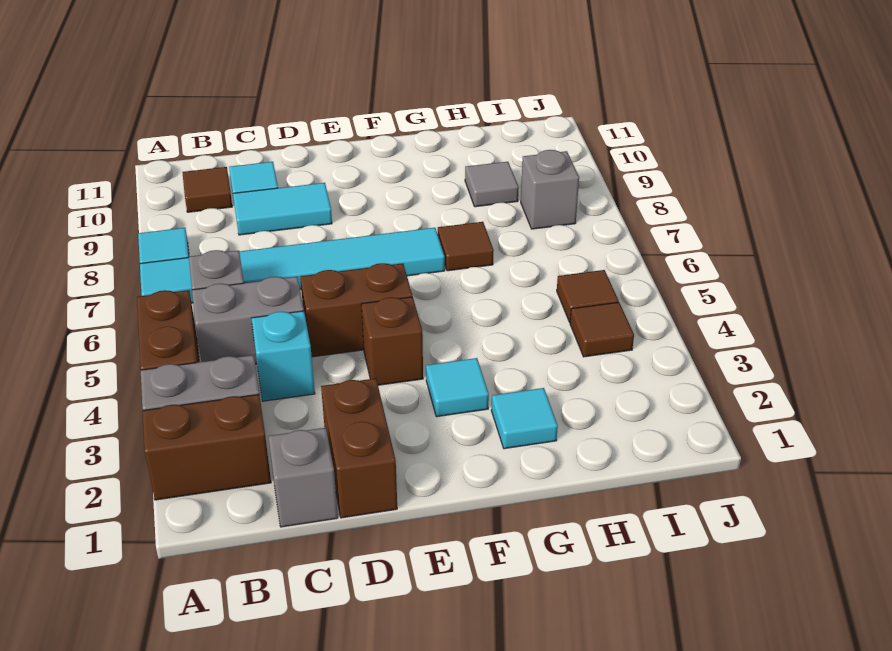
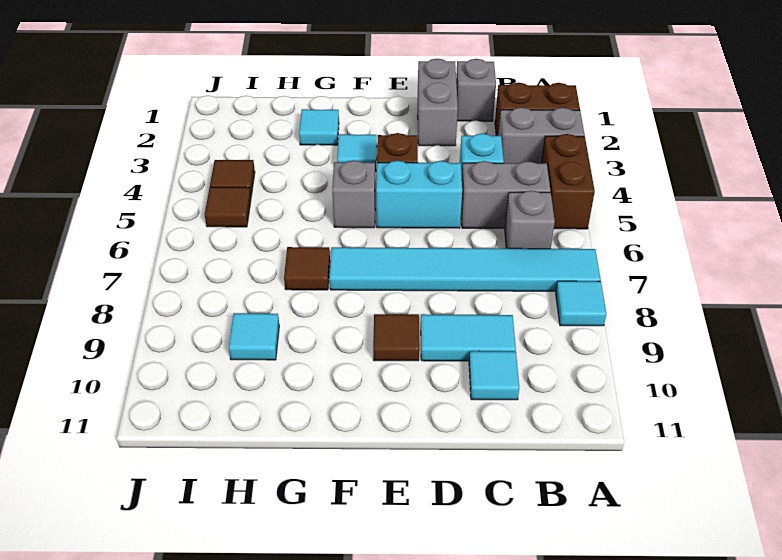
brown tile B10 level 1 -> brown tile E9 level 1
brown brick D1:D2 level 1 -> grey brick D1:D2 level 1
brown brick D5:E5 level 1 -> cyan brick D5:E5 level 1
grey tile H9 level 1 -> cyan tile H9 level 1
grey brick I8 level 1 -> grey brick F5 level 1

